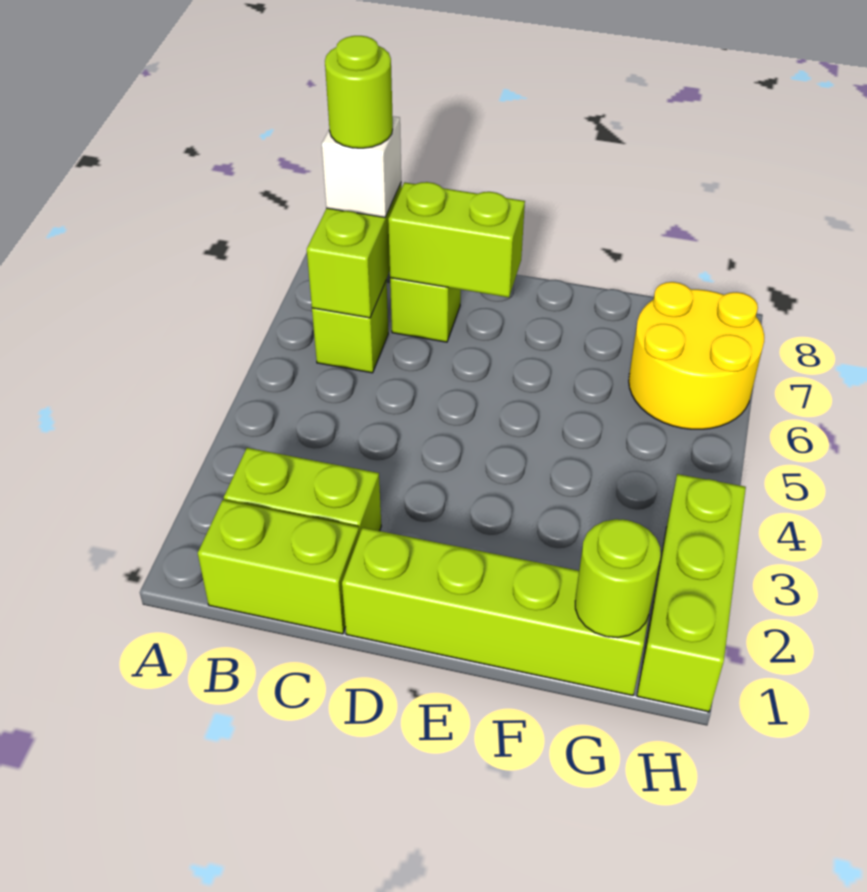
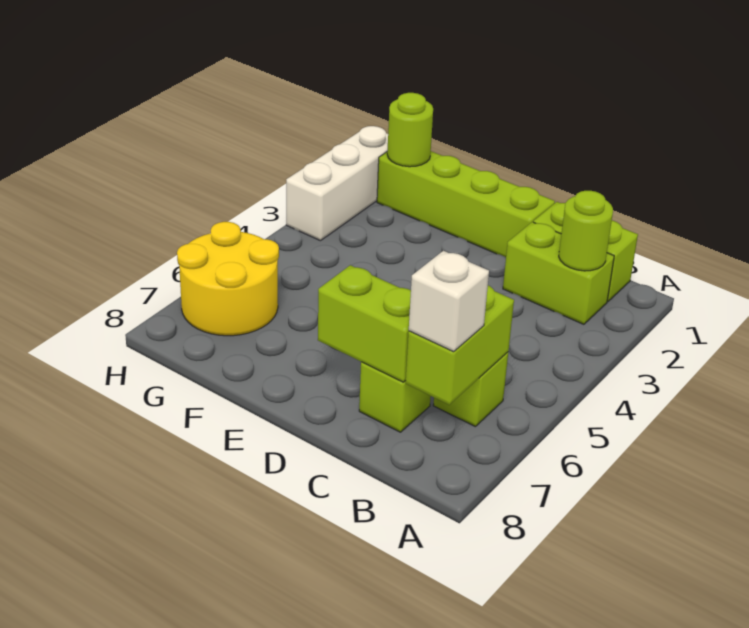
lime round brick B7 level 4 -> lime round brick B2 level 2
lime brick H1:H3 level 1 -> white brick H1:H3 level 1

